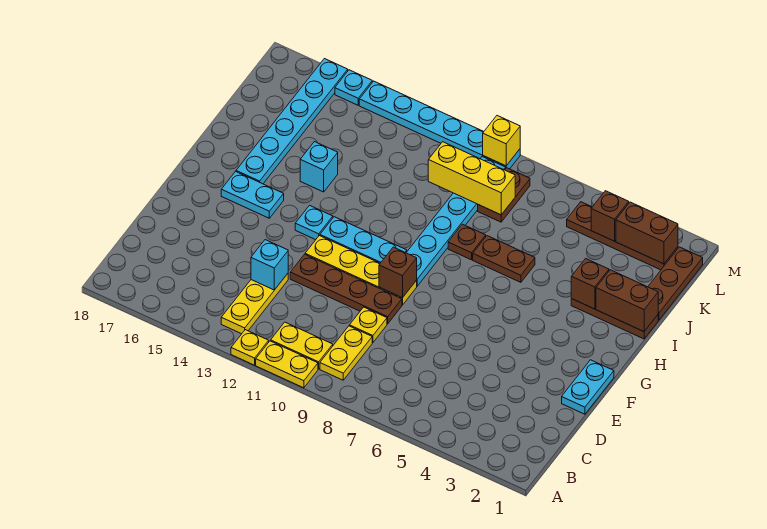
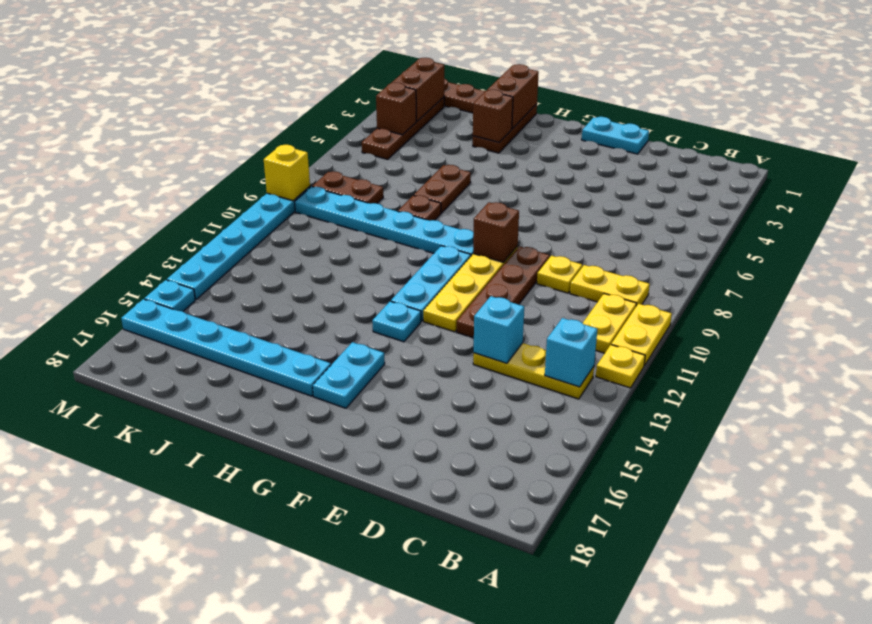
cyan brick I14 level 1 -> cyan brick B13 level 2
yellow brick K8:K10 level 2 -> none

